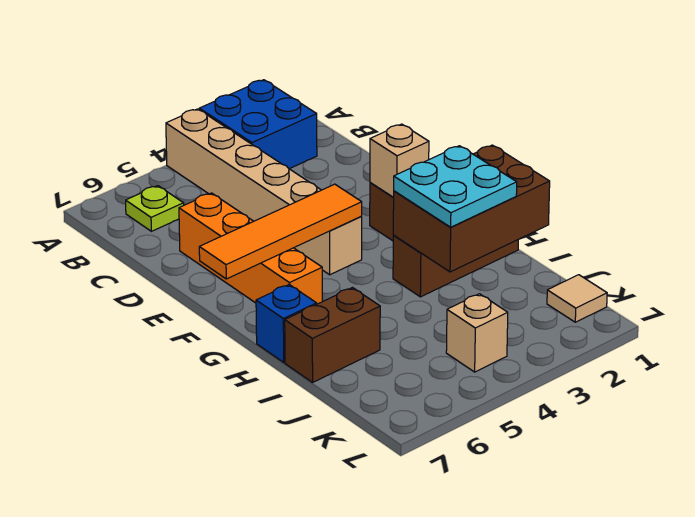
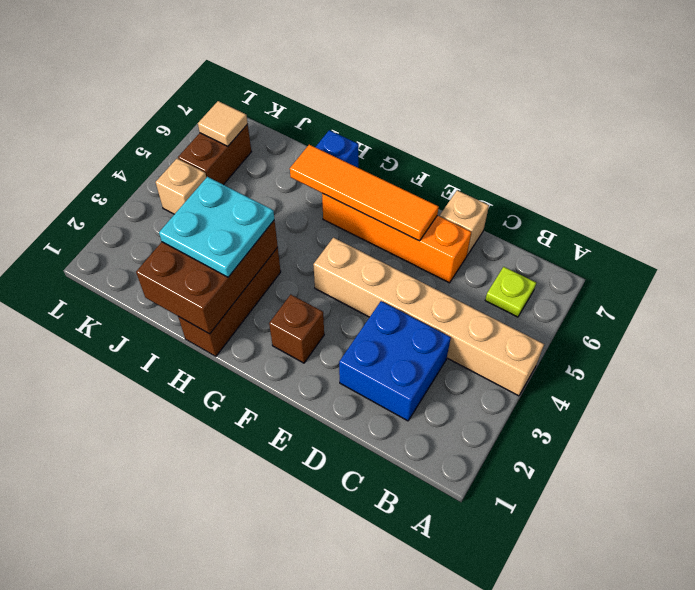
blue brick A2:B3 level 1 -> blue brick C2:D3 level 1
tan brick F2 level 2 -> tan brick D7 level 1
orange tile F4:F7 level 2 -> orange tile E6:H6 level 2
brown brick I6:I7 level 1 -> brown brick K5:K6 level 1
tan tile K1 level 1 -> tan tile K6 level 2

